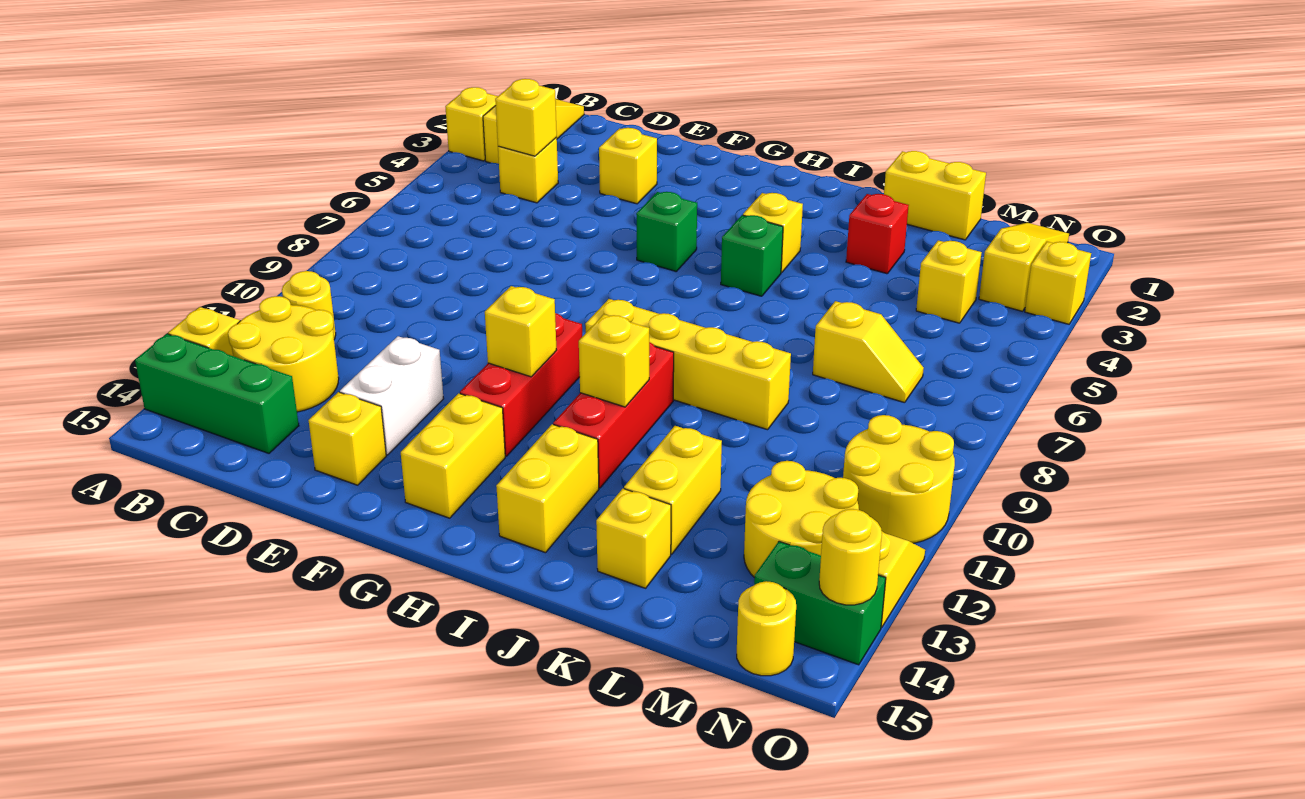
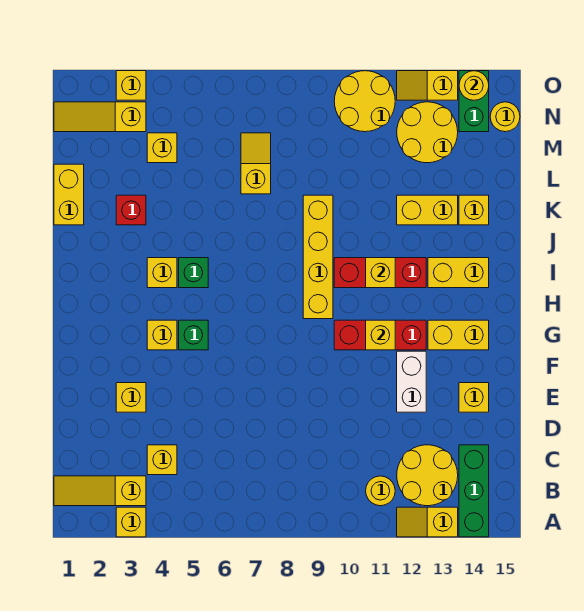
yellow brick C4 level 2 -> yellow brick G4 level 1
white brick E12:E13 level 1 -> white brick E12:F12 level 1

